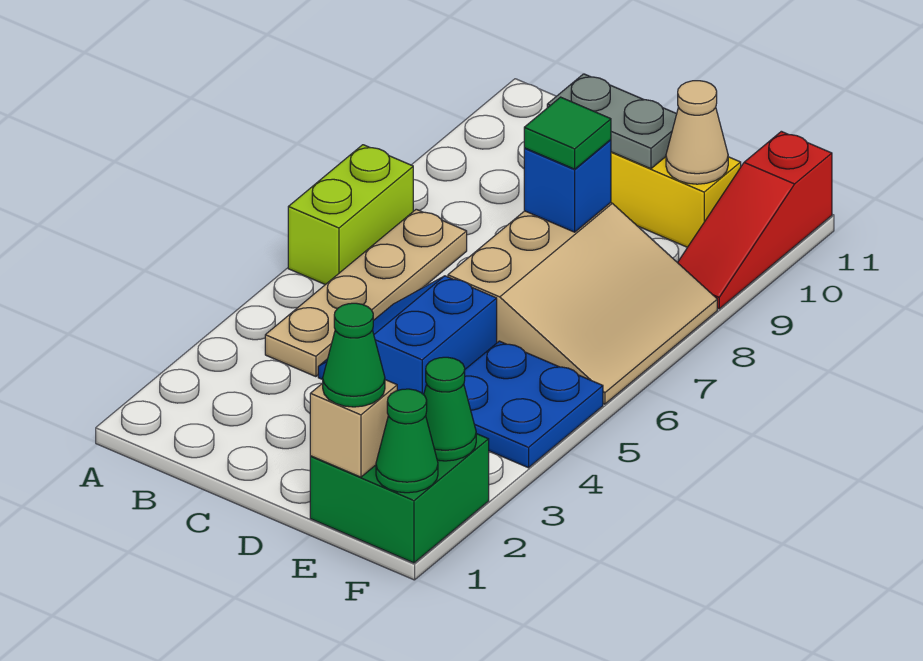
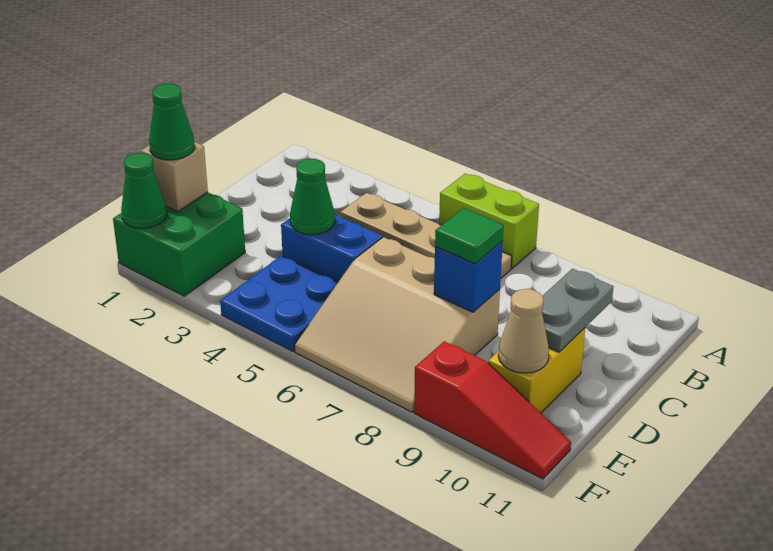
green cone F2 level 2 -> green cone D4 level 2
red slope F9:F11 level 1 top 11 -> red slope F9:F11 level 1 top 9

